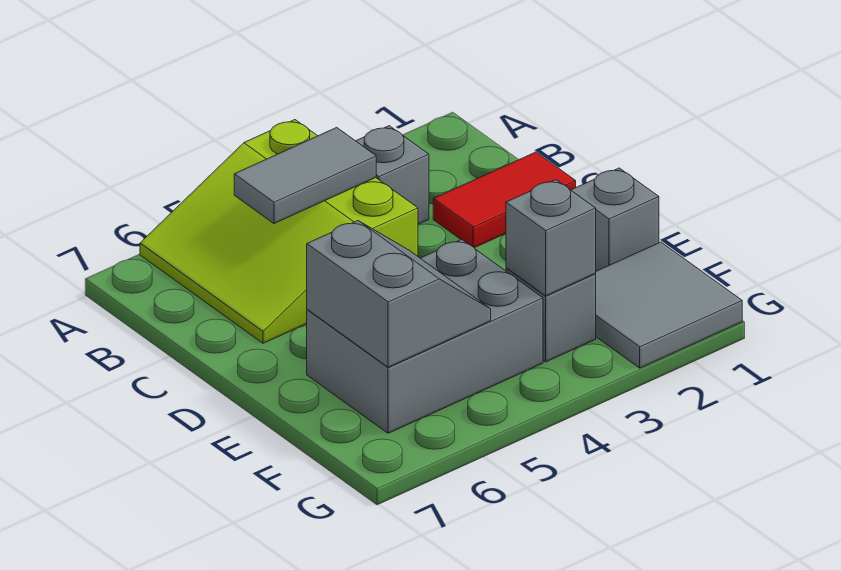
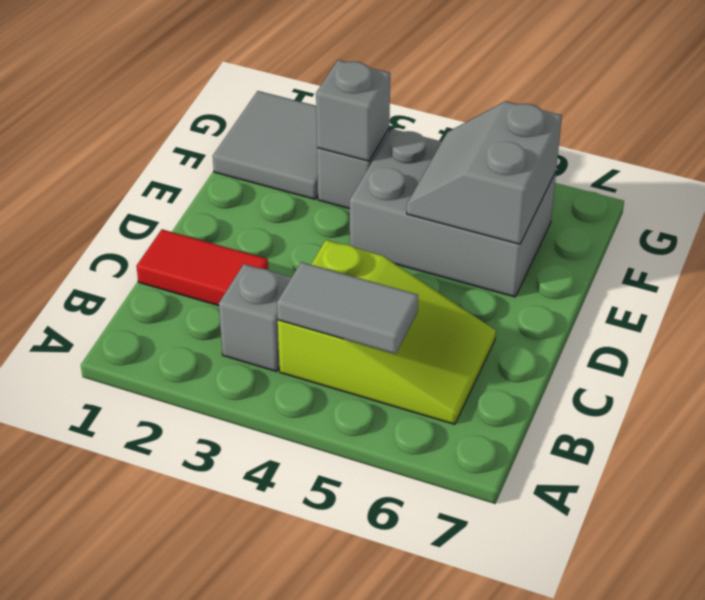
lime slope A4:C6 level 1 top 4 -> lime slope B4:C6 level 1 top 4
grey brick E1 level 1 -> none

